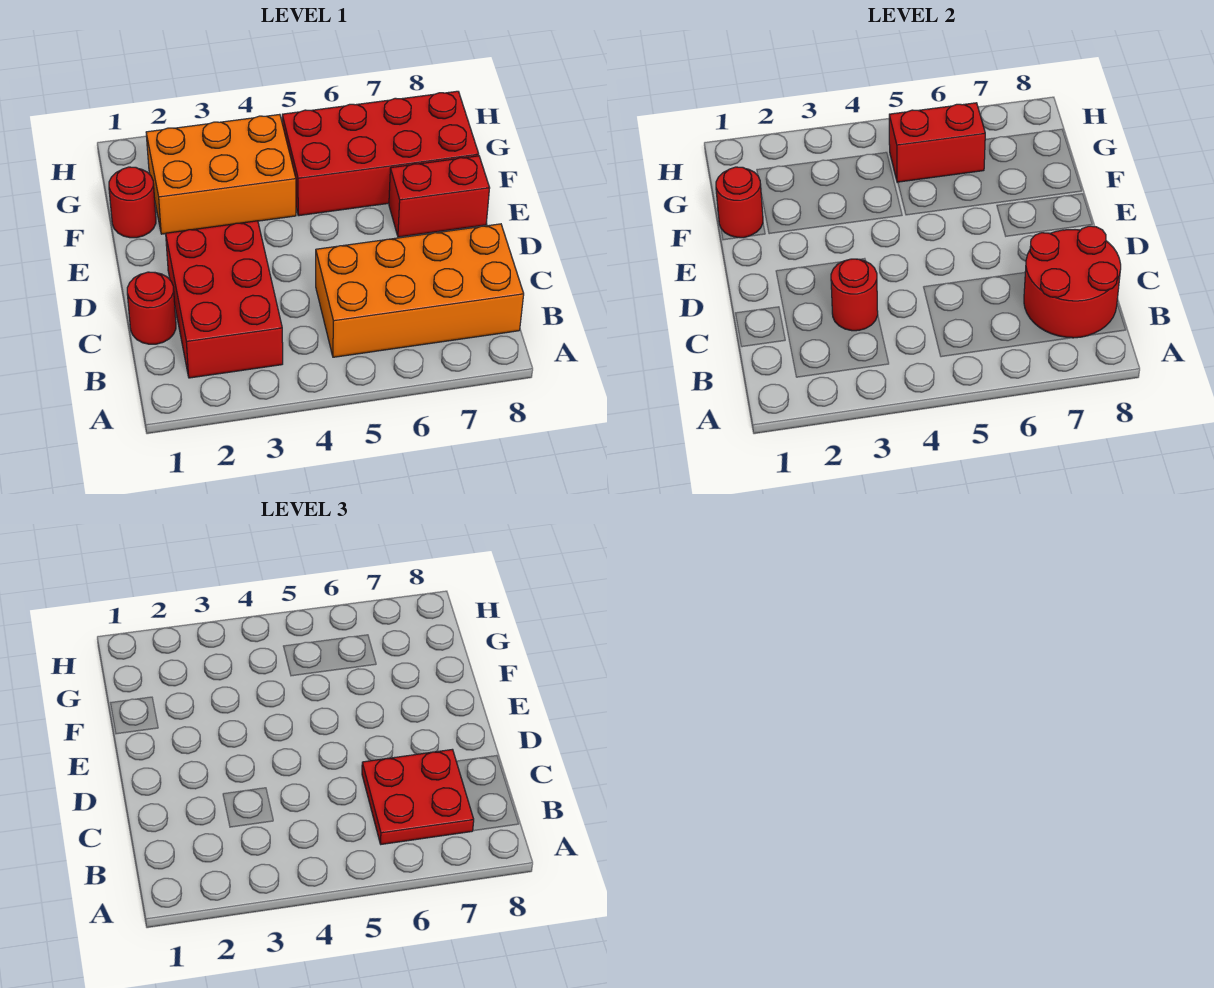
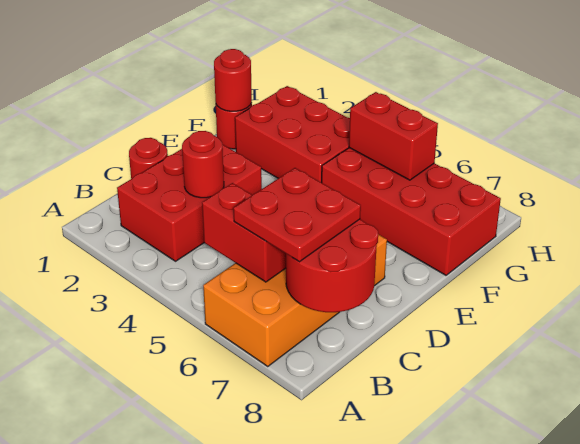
orange brick B5:C8 level 1 -> orange brick A6:D7 level 1
red brick E7:E8 level 1 -> red brick B5:B6 level 2
orange brick F2:G4 level 1 -> red brick F2:G4 level 1

